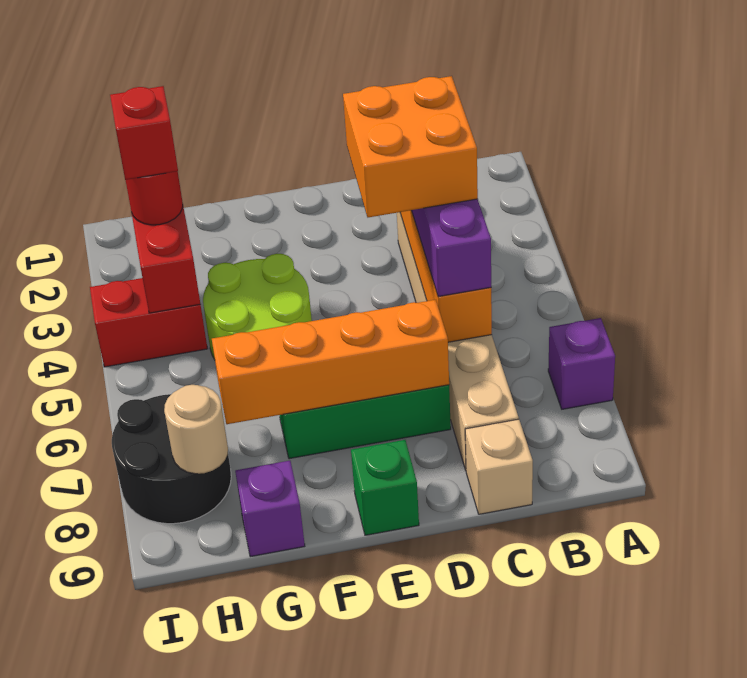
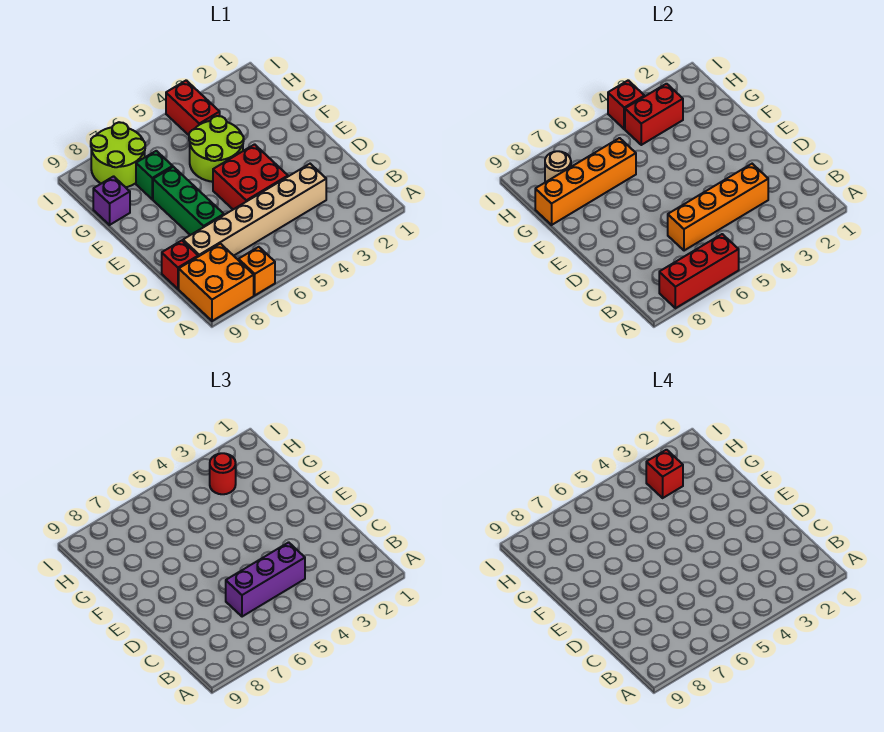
none -> red brick A6:A8 level 2
purple brick A7 level 1 -> orange brick A7 level 1
orange brick C4:D5 level 4 -> orange brick A8:B9 level 1
tan brick C9 level 1 -> red brick C9 level 1
none -> red brick D4:E5 level 1
orange brick D7:G7 level 2 -> orange brick G6:G9 level 2
green brick E9 level 1 -> green brick G7 level 1
black round brick H7:I8 level 1 -> lime round brick H7:I8 level 1
none -> red brick I4 level 2

